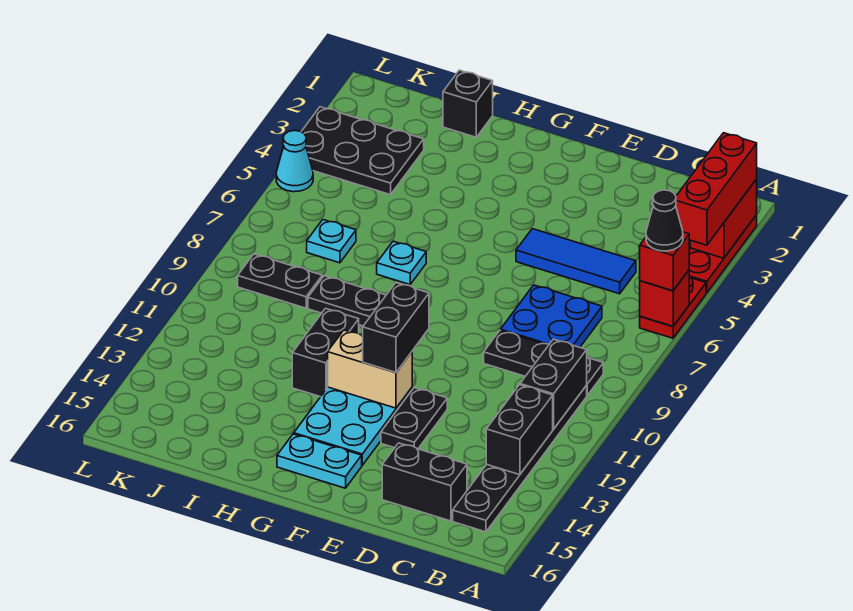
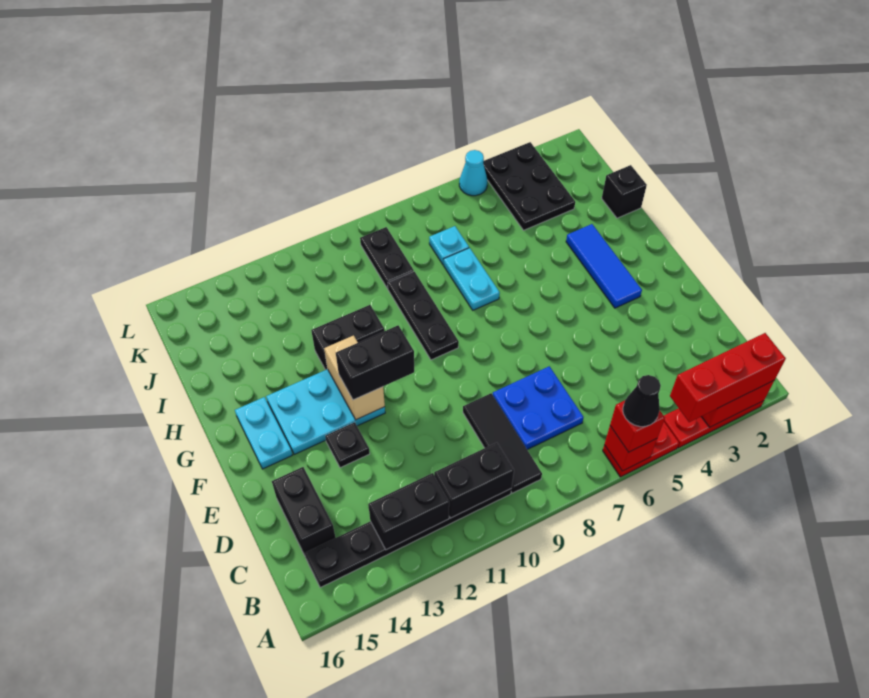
black plate B9:D9 level 1 -> black tile B9:D9 level 1
blue tile C5:E5 level 1 -> blue tile F3:H3 level 1
black plate E12:E13 level 1 -> black plate E13 level 1
cyan plate H7 level 1 -> cyan plate H7:I7 level 1

